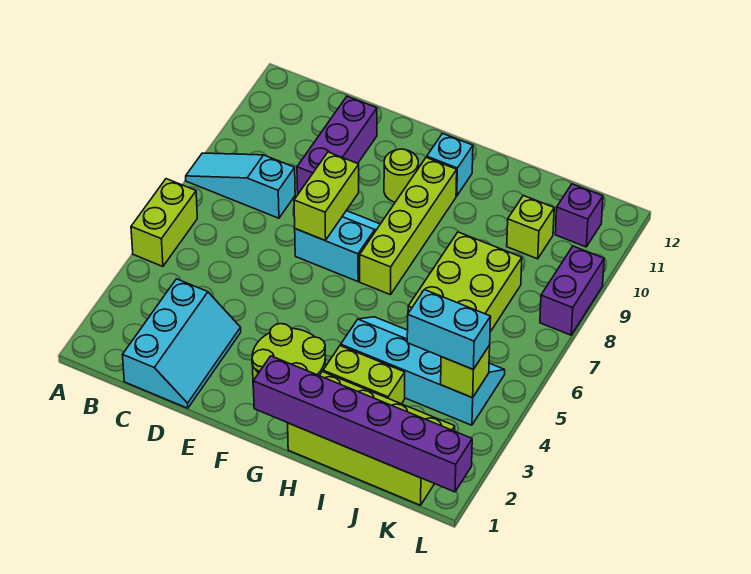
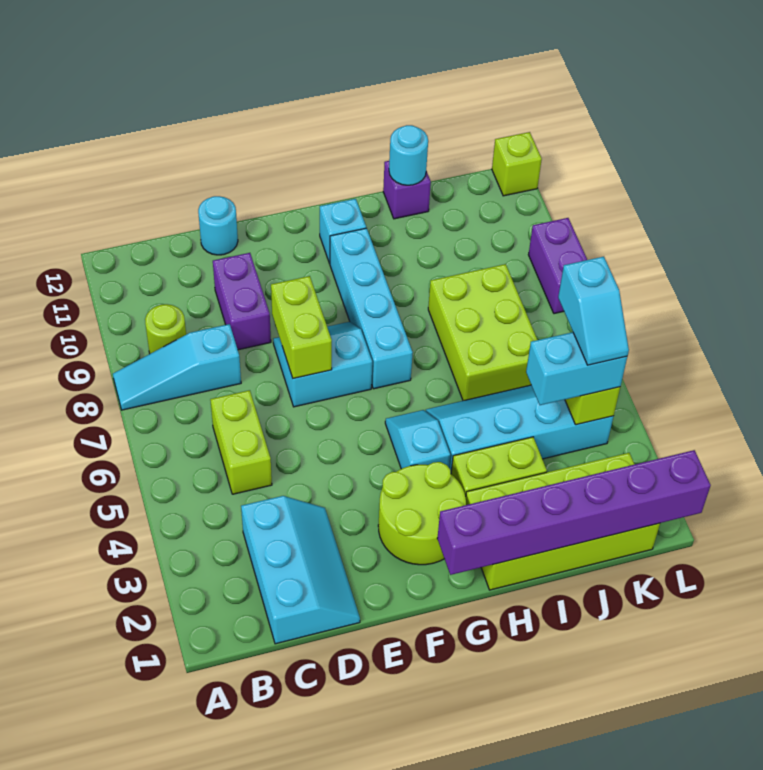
lime brick A5:A6 level 1 -> lime brick C5:C6 level 1
purple brick D9:D11 level 1 -> purple brick D9:D10 level 1
none -> cyan round brick D12 level 1
lime round brick F10 level 1 -> lime round brick B9 level 1
none -> cyan slope G4:G5 level 1 top 4
lime brick G7:G10 level 1 -> cyan brick G7:G10 level 1
none -> cyan round brick I12 level 2
lime brick J10 level 1 -> lime brick L12 level 1
none -> cyan slope K4:K5 level 4 top 5
purple brick K11 level 1 -> purple brick I12 level 1

